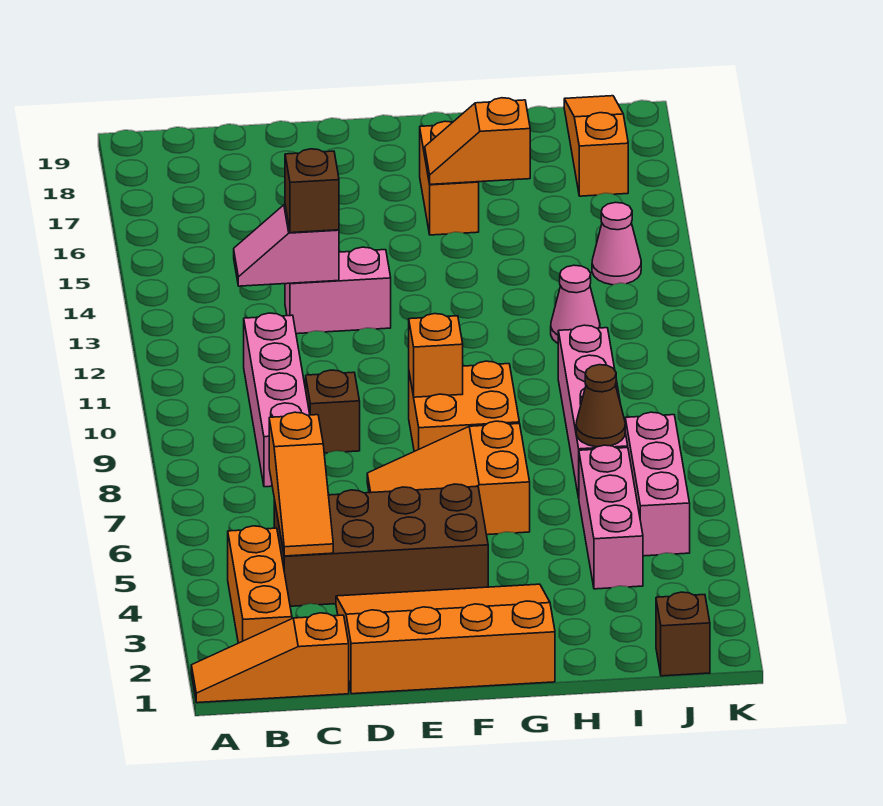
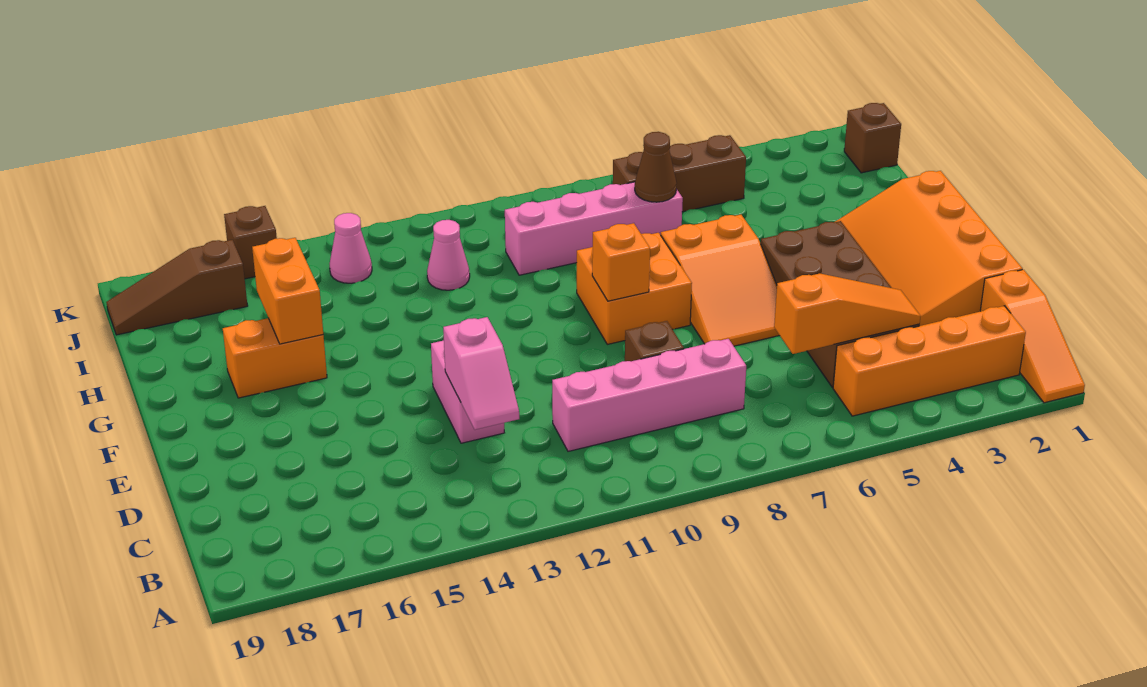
orange brick B2:B4 level 1 -> orange brick B2:B5 level 1
brown brick D13 level 3 -> brown brick K16 level 1
orange slope G16:H16 level 2 top H -> orange brick G16:H16 level 2
pink brick I4:I6 level 1 -> none
pink brick J5:J7 level 1 -> brown brick J5:J7 level 1
orange slope J17:J19 level 1 top 17 -> brown slope J17:J19 level 1 top 17

